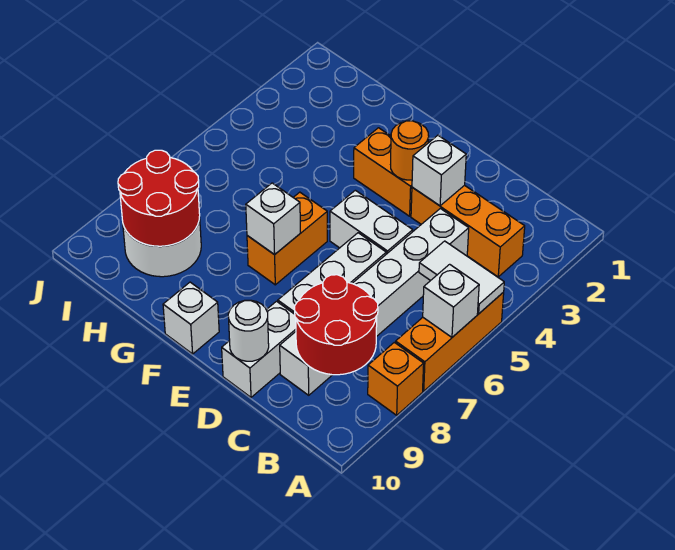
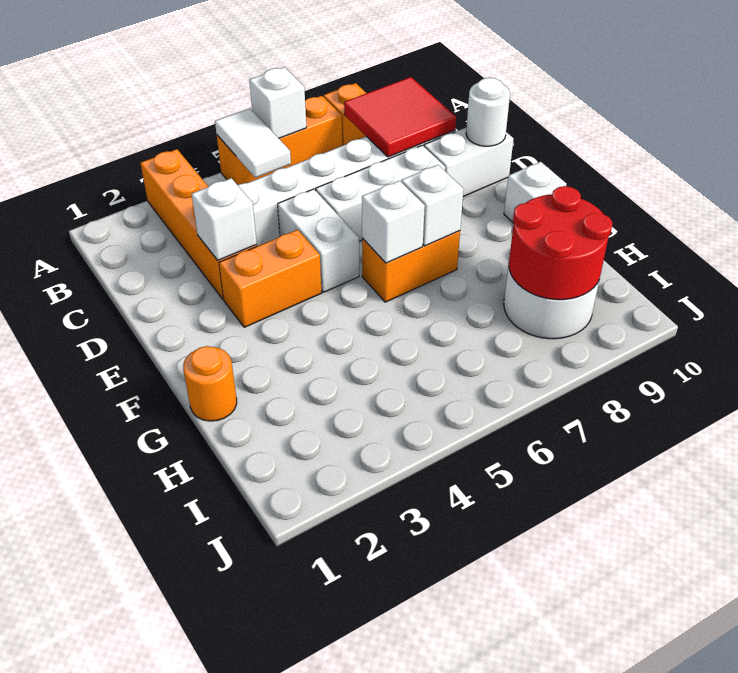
orange brick B3:D3 level 1 -> orange brick A3:D3 level 1
red round brick B8:C9 level 2 -> red tile B8:C9 level 2
orange brick E3:F3 level 1 -> orange brick E3:E4 level 1
orange round brick E3 level 2 -> orange round brick G1 level 1
none -> white brick F6 level 2

